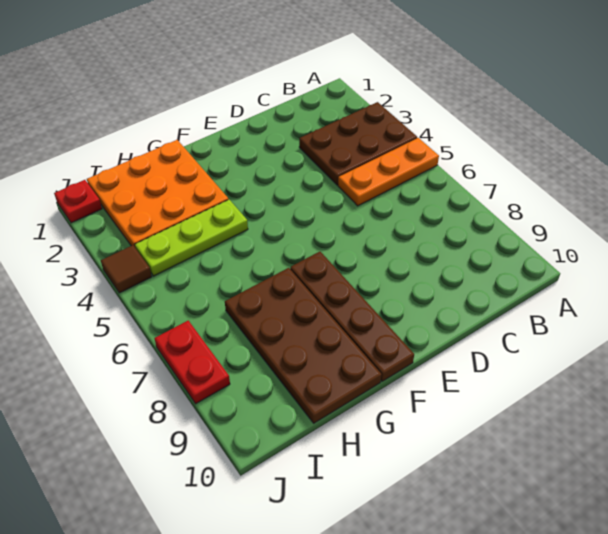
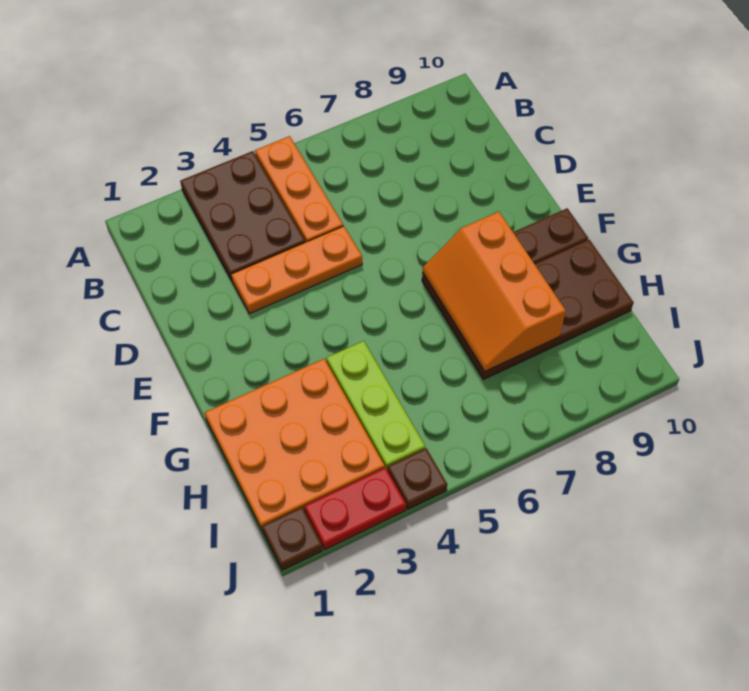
none -> orange plate D3:D5 level 1
none -> orange slope F7:H8 level 2 top 8
red plate J1 level 1 -> brown plate J1 level 1
brown tile J4 level 1 -> brown plate J4 level 1
red plate J7:J8 level 1 -> red plate J2:J3 level 1

